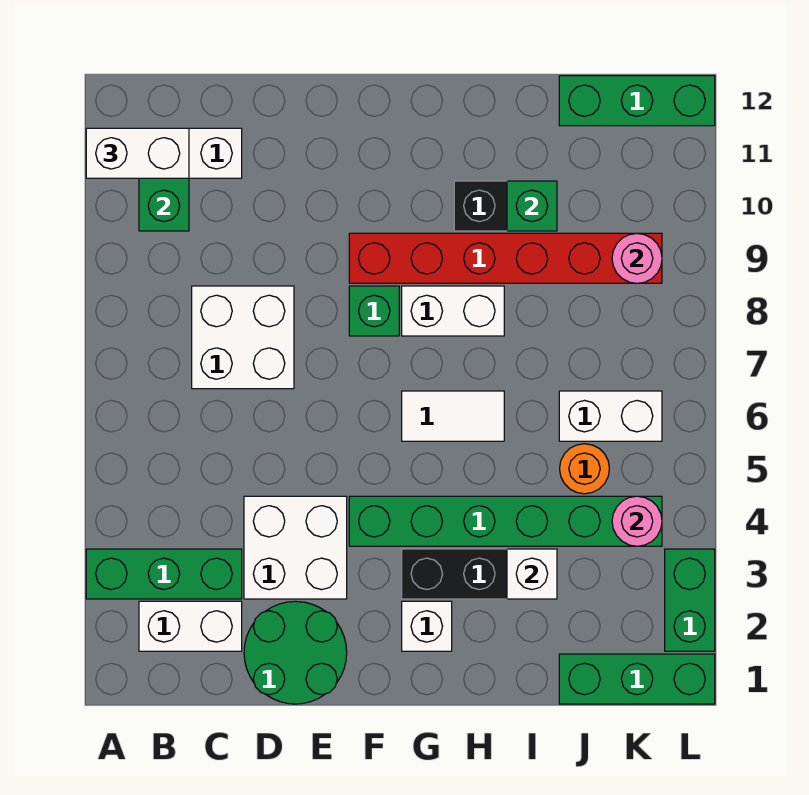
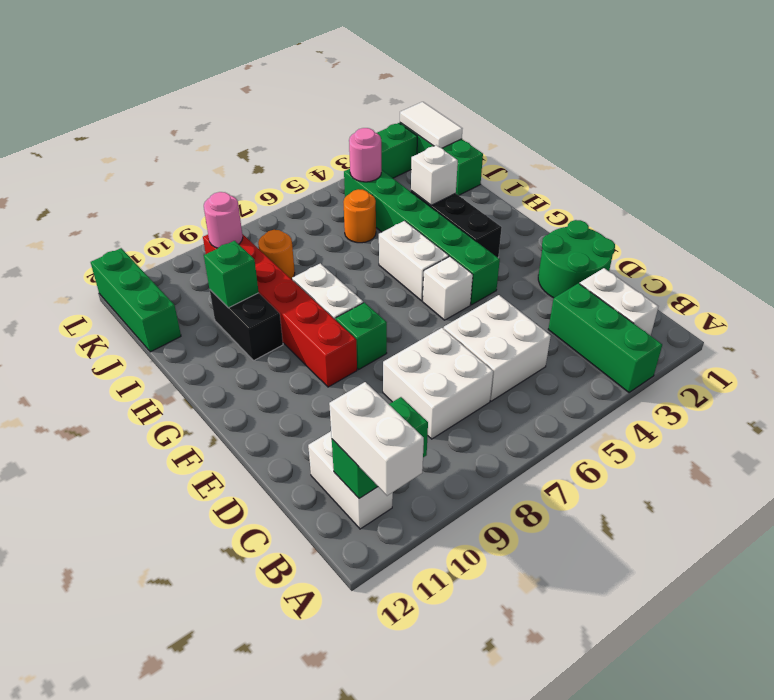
white brick D3:E4 level 1 -> white brick C5:D6 level 1
white brick G2 level 1 -> white brick F5 level 1
white tile G6:H6 level 1 -> white tile K1:L1 level 2
white brick J6:K6 level 1 -> white brick G5:H5 level 1
none -> orange round brick J8 level 1

